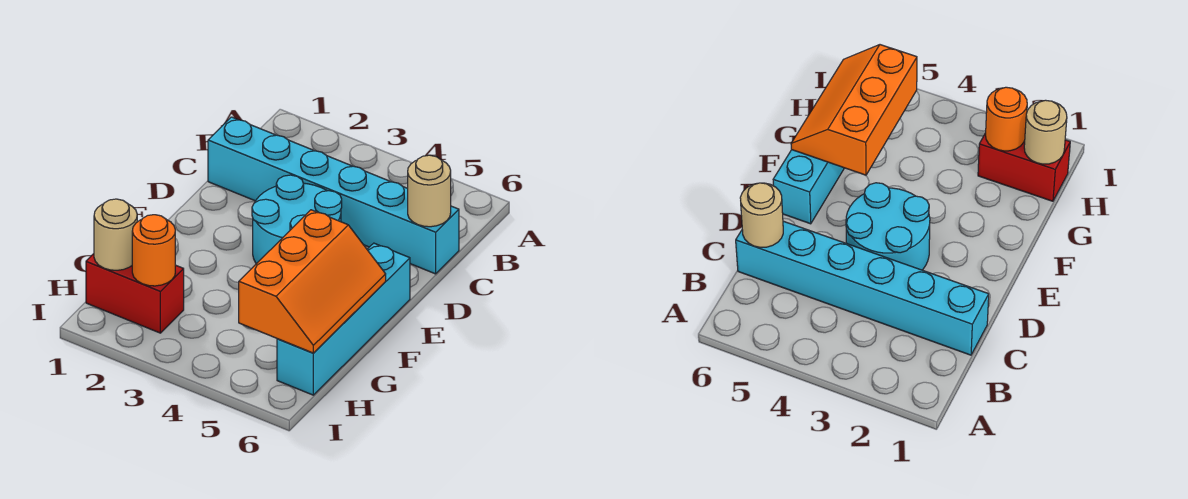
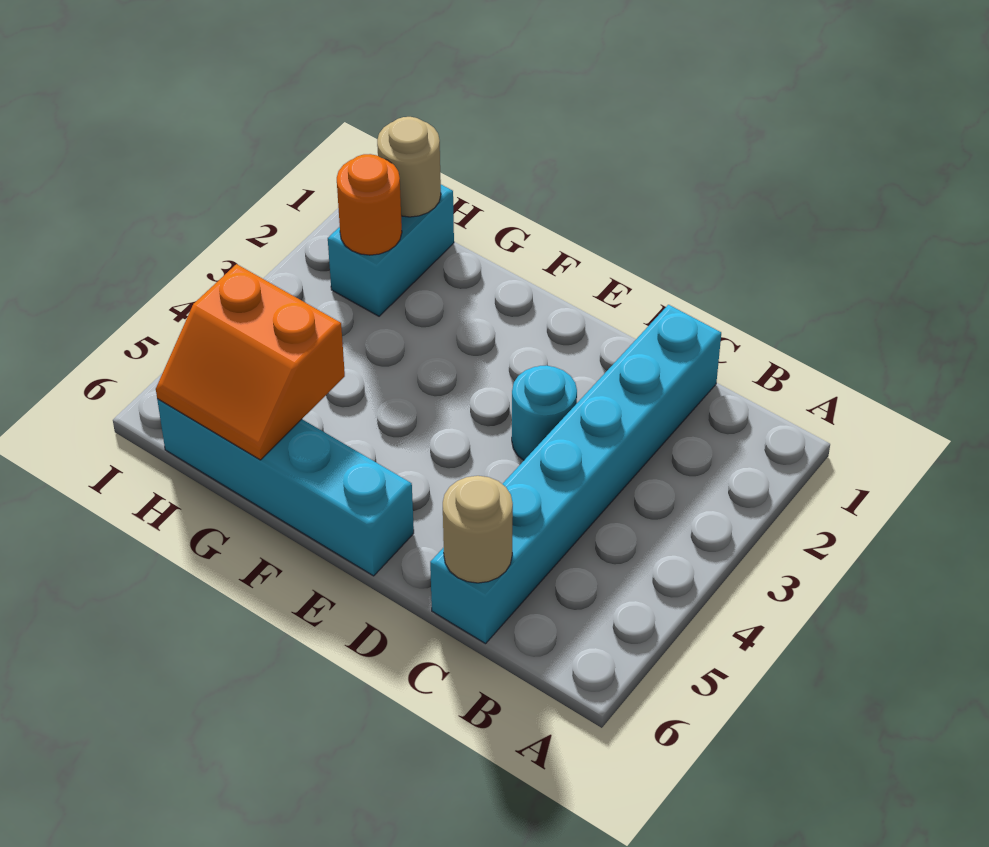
cyan round brick D3:E4 level 1 -> cyan round brick D3 level 1
orange slope F5:H6 level 2 top 5 -> orange slope G5:H6 level 2 top 5
red brick H1:H2 level 1 -> cyan brick H1:H2 level 1

